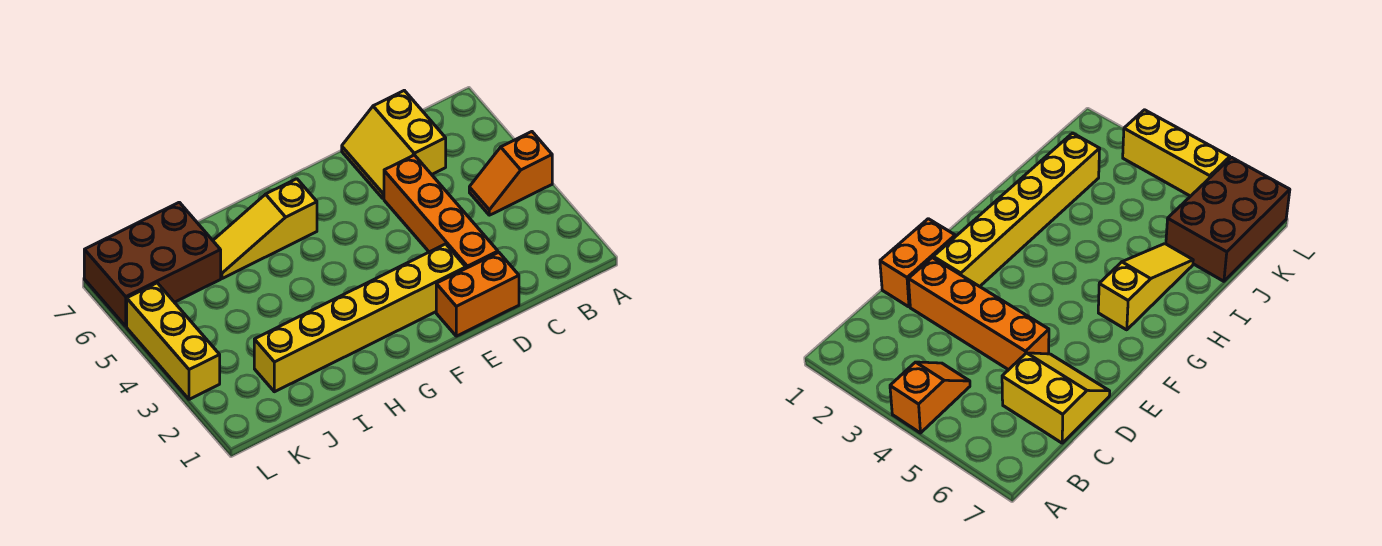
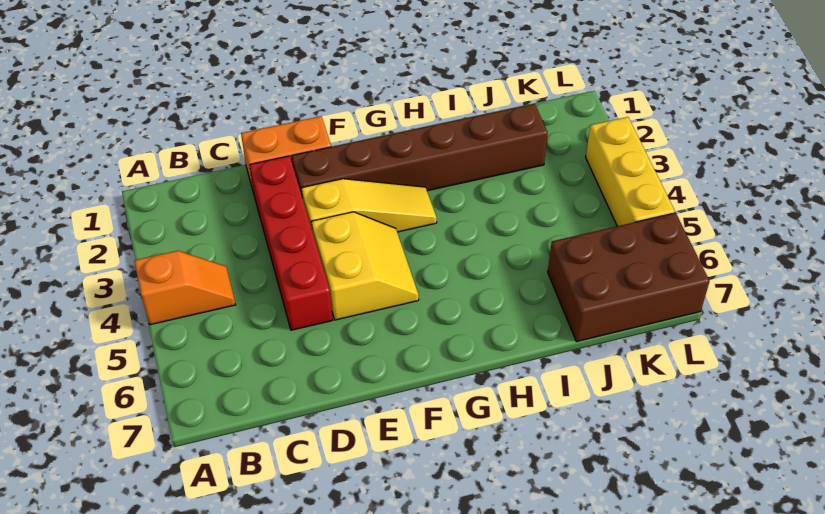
yellow slope C6:D7 level 1 top C -> yellow slope E4:F5 level 1 top E
orange brick D2:D5 level 1 -> red brick D2:D5 level 1
yellow brick E2:J2 level 1 -> brown brick E2:J2 level 1
yellow slope G6:I6 level 1 top G -> yellow slope E3:G3 level 1 top E

